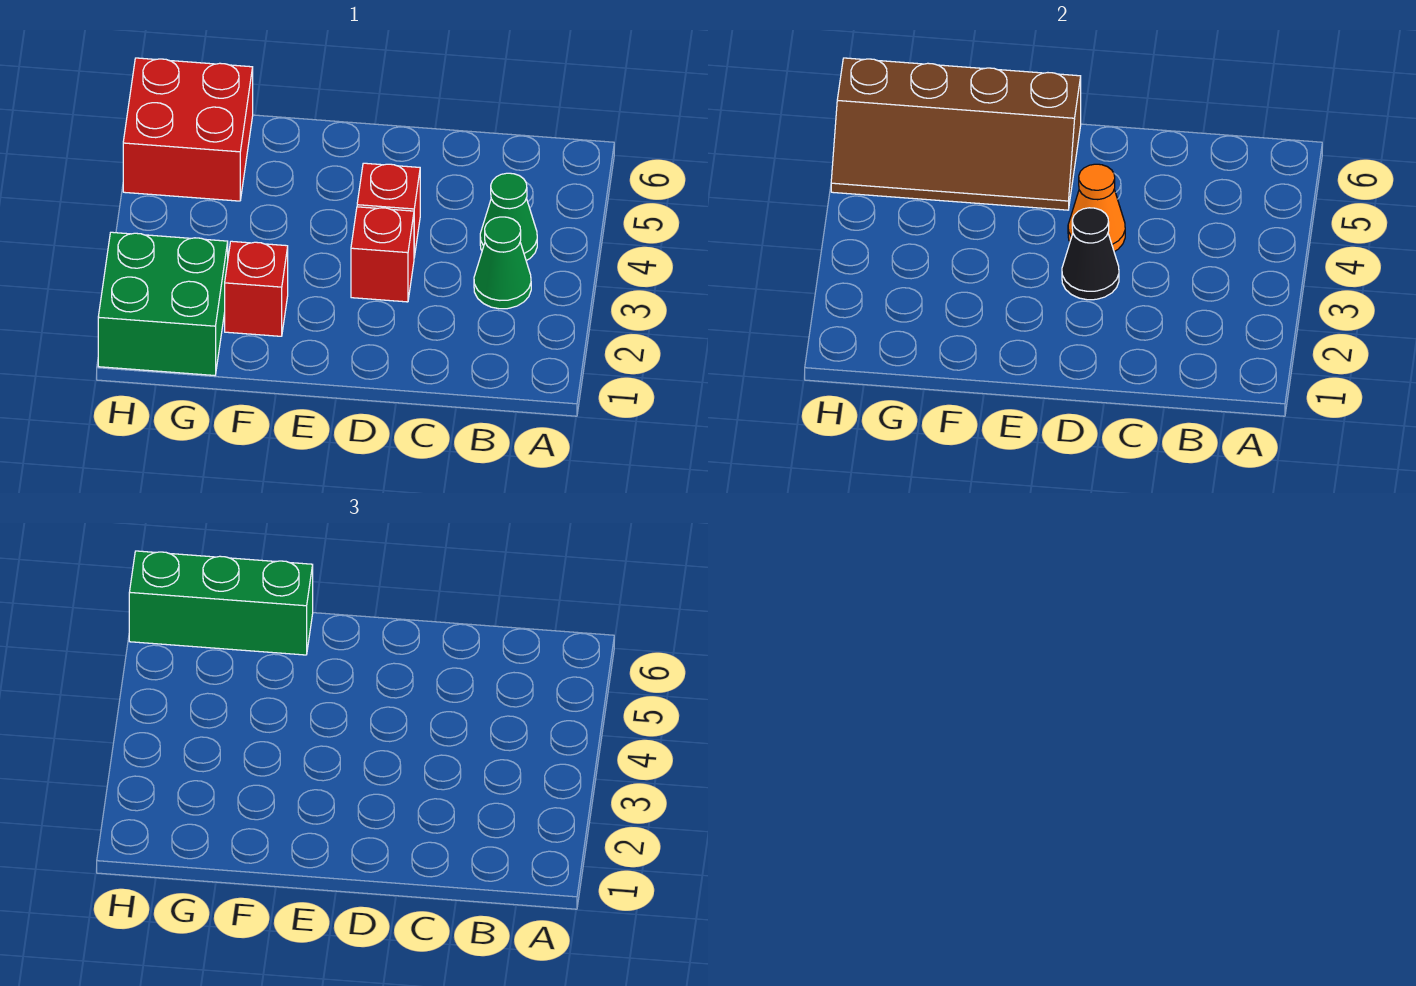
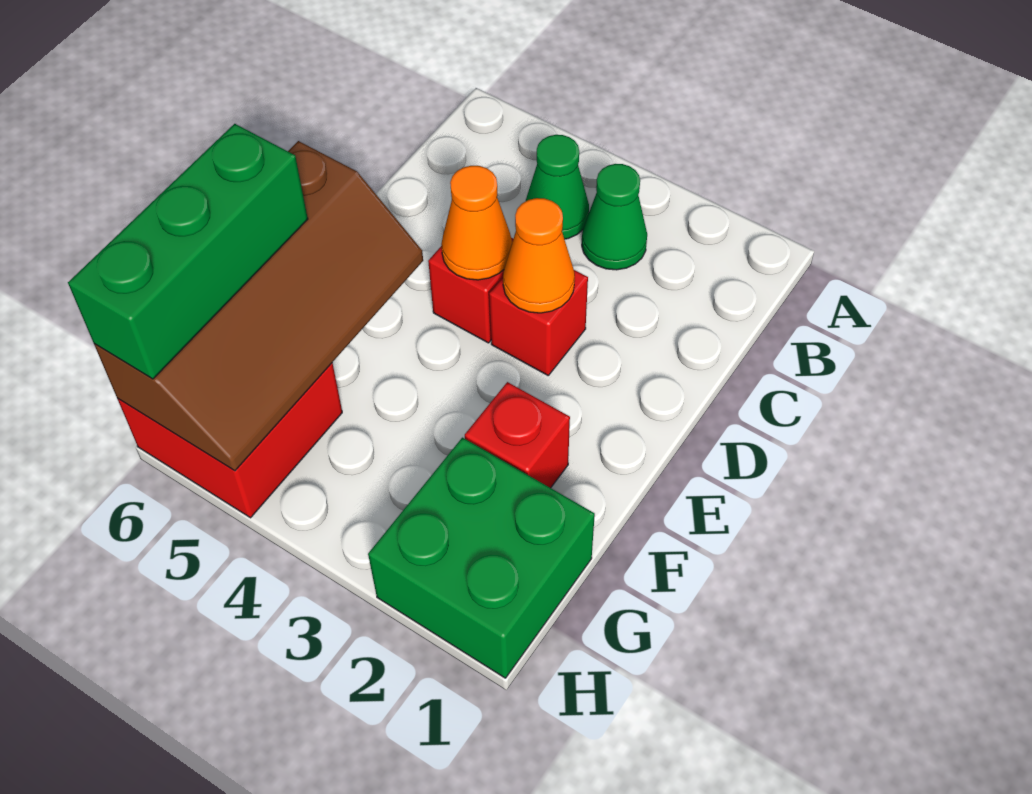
black cone D3 level 2 -> orange cone D3 level 2

